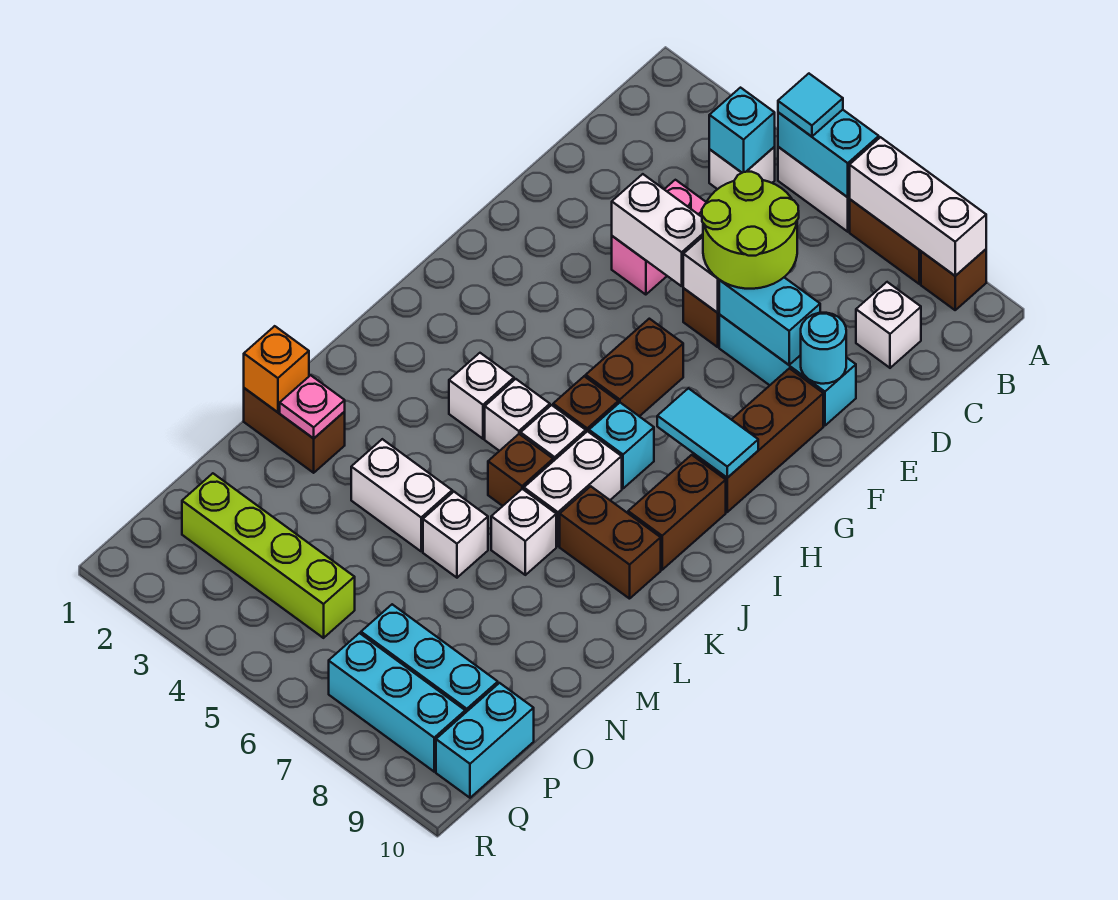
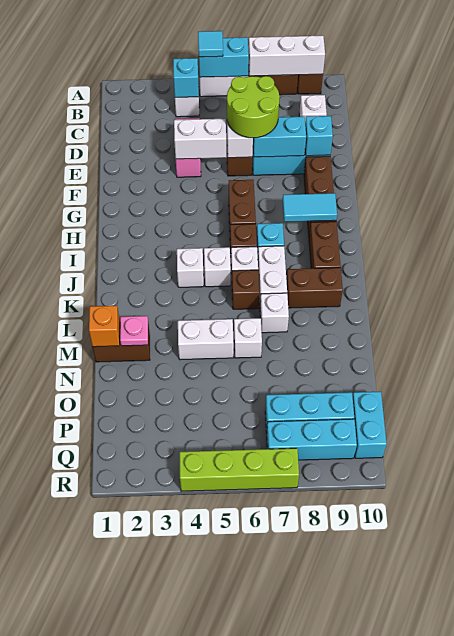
cyan round brick E9 level 2 -> cyan brick E9 level 2
lime brick P2:P5 level 1 -> lime brick R4:R7 level 1

